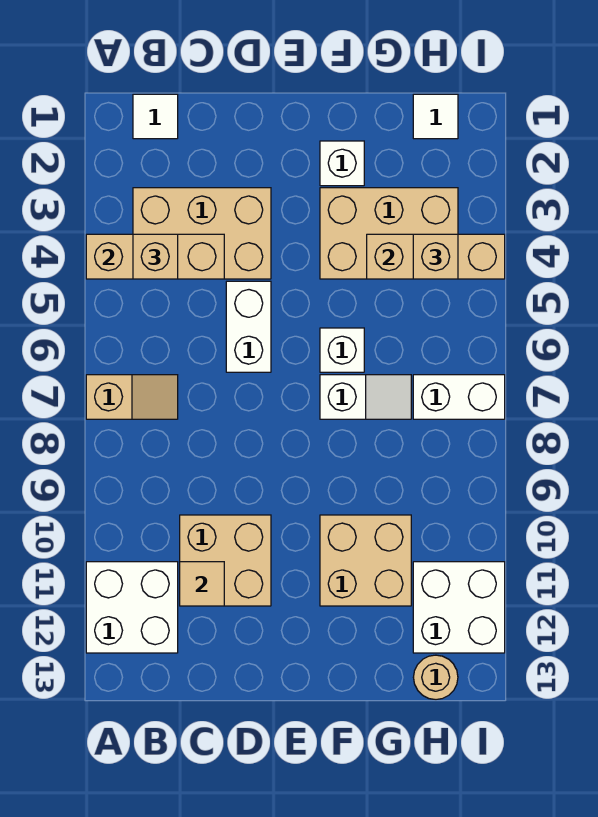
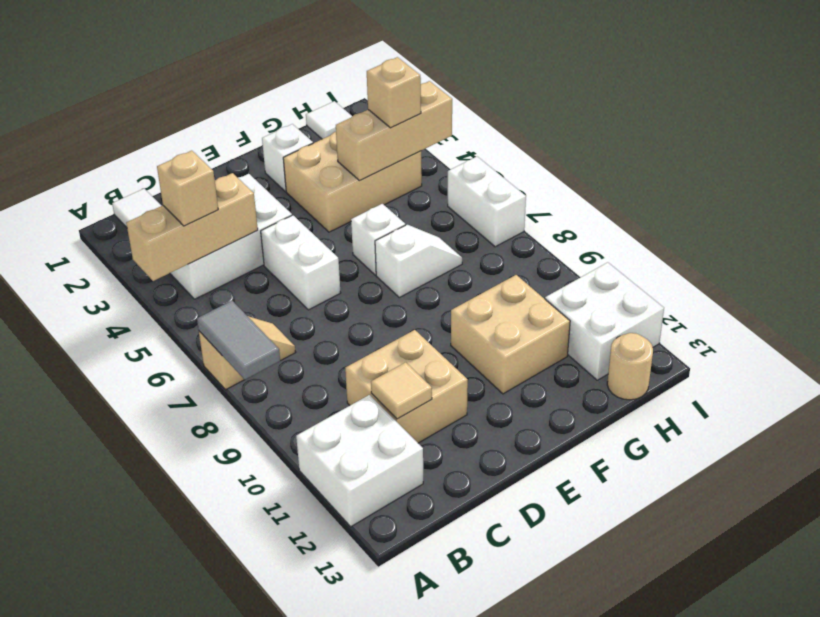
none -> grey tile A7:A8 level 2
tan brick B3:D4 level 1 -> white brick B3:D4 level 1
white brick H7:I7 level 1 -> white brick I6:I7 level 1

